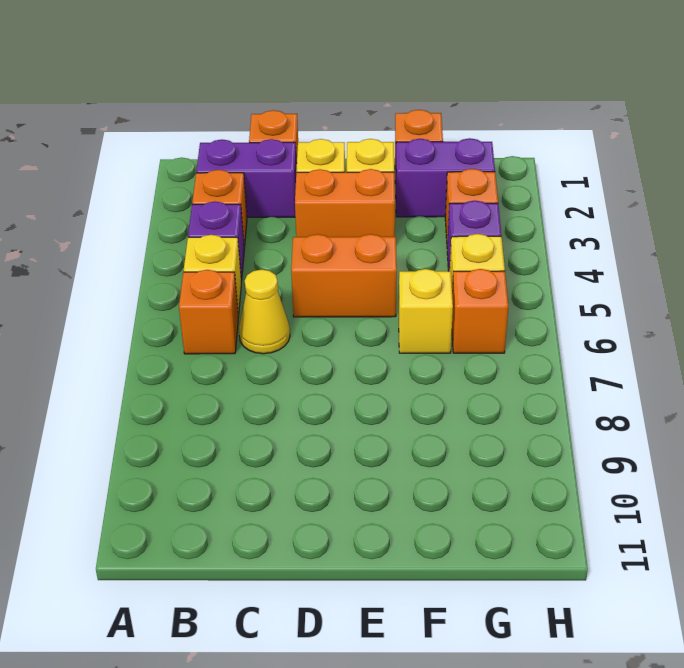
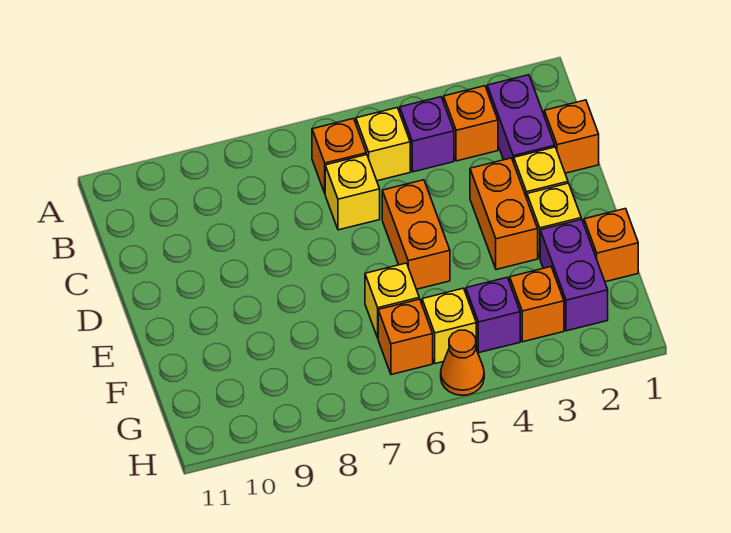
yellow cone C6 level 1 -> yellow brick C6 level 1
none -> orange cone H5 level 1

